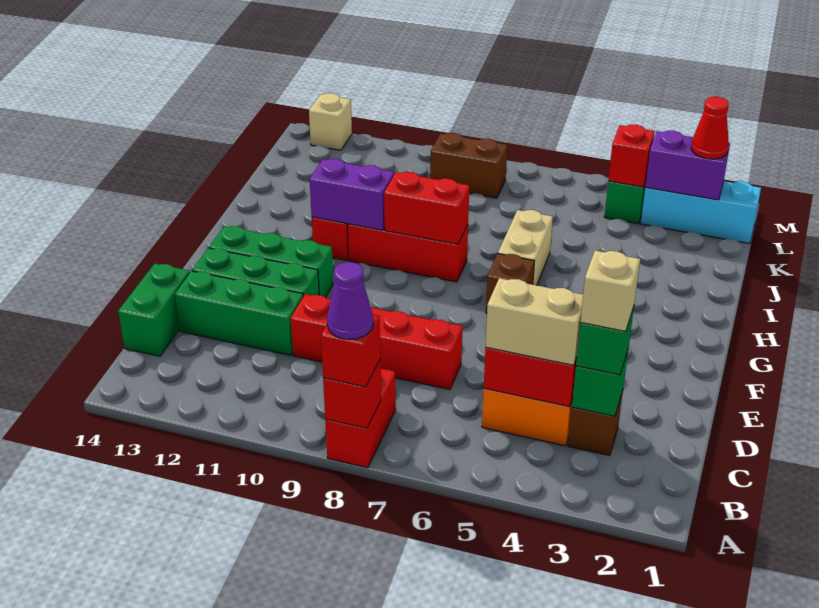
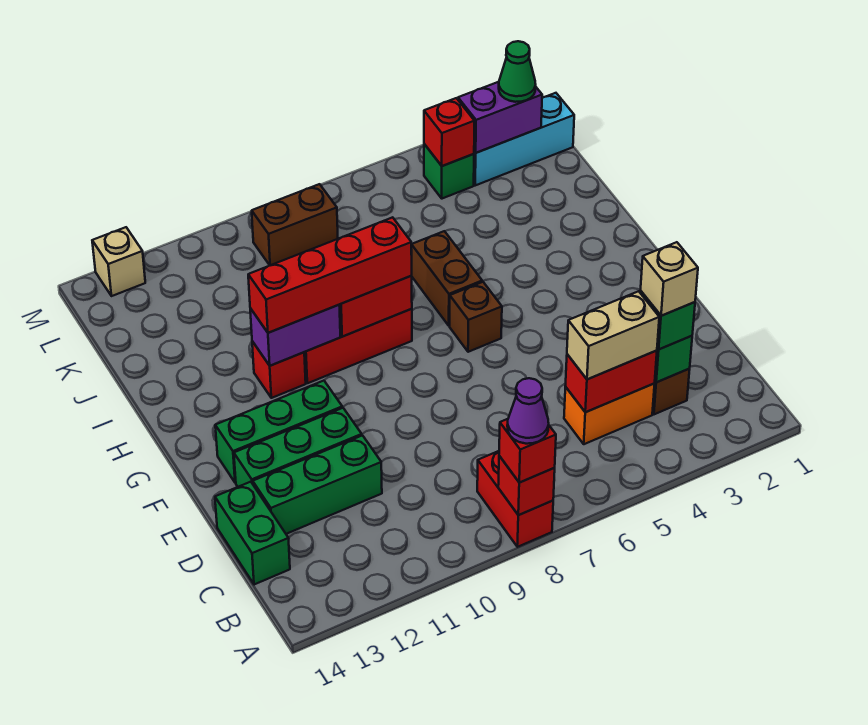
red brick D7:D10 level 1 -> red brick H8:H11 level 3
tan brick H6:I6 level 1 -> brown brick H6:I6 level 1
red cone L2 level 3 -> green cone L2 level 3

